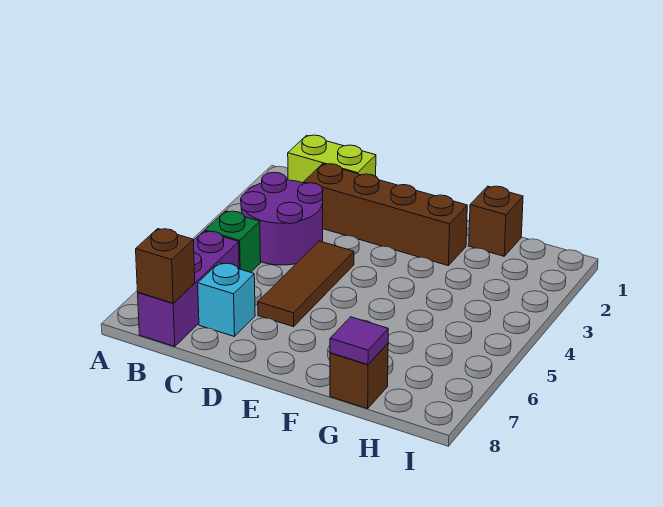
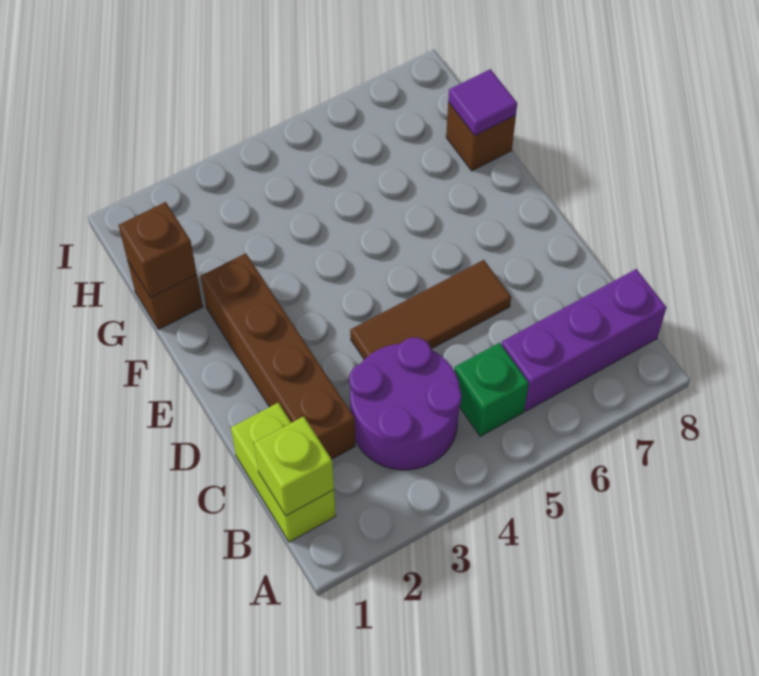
none -> lime brick B1 level 2
brown brick B8 level 2 -> brown brick G1 level 2
cyan brick C7 level 1 -> none

